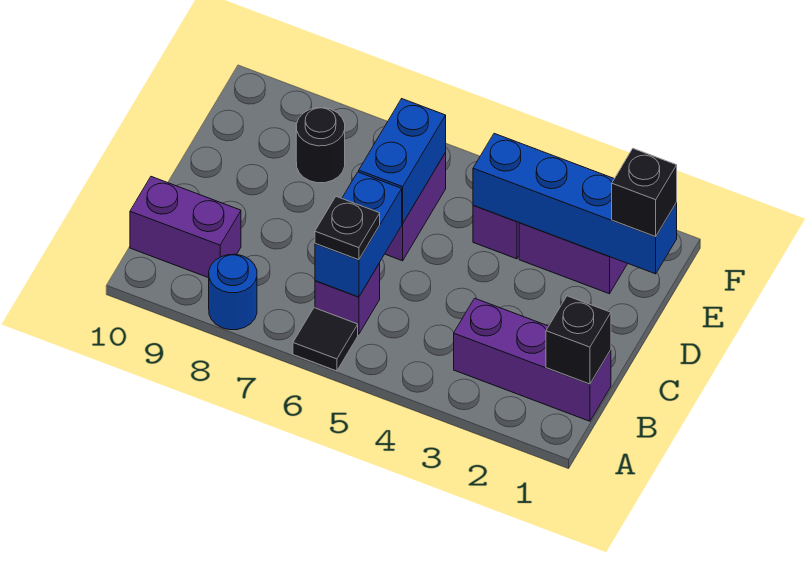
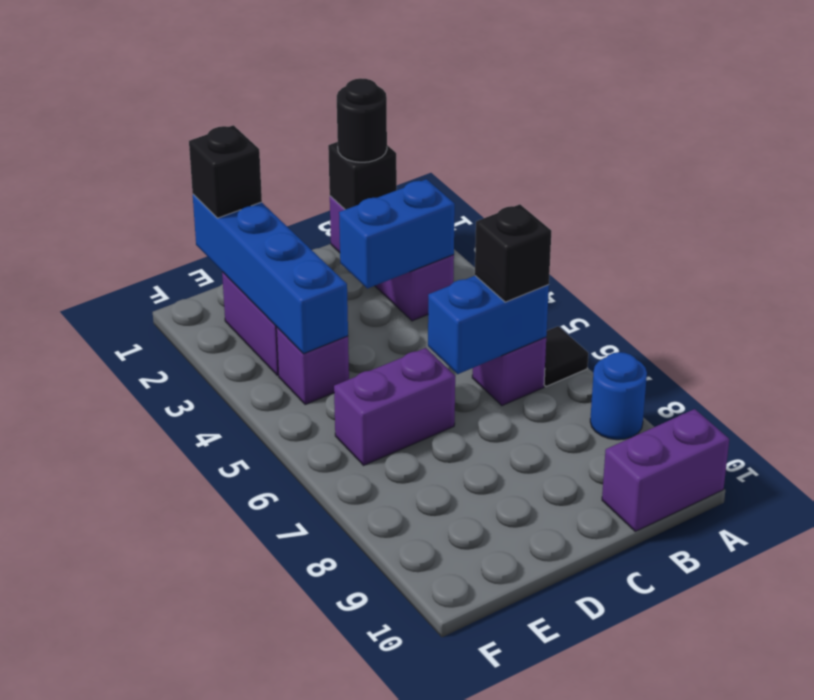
black plate B6 level 3 -> black brick B6 level 3
purple brick B9:B10 level 1 -> purple brick A10:B10 level 1
blue brick D6:E6 level 2 -> blue brick B3:C3 level 2
black round brick E8 level 1 -> black round brick B1 level 3

